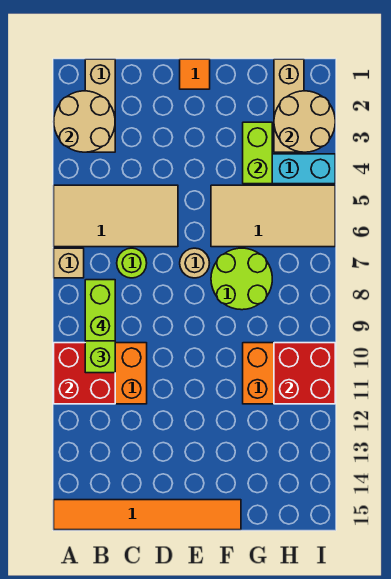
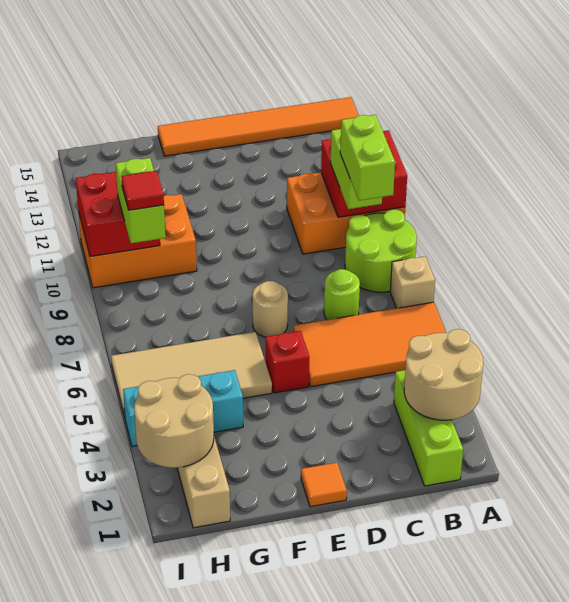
tan tile A5:D6 level 1 -> orange tile A5:D6 level 1
tan brick B1:B3 level 1 -> lime brick B1:B3 level 1
none -> red brick E5 level 1
lime round brick F7:G8 level 1 -> lime round brick A8:B9 level 1
lime brick G3:G4 level 2 -> lime brick H9:H10 level 3
none -> red tile H9 level 4

